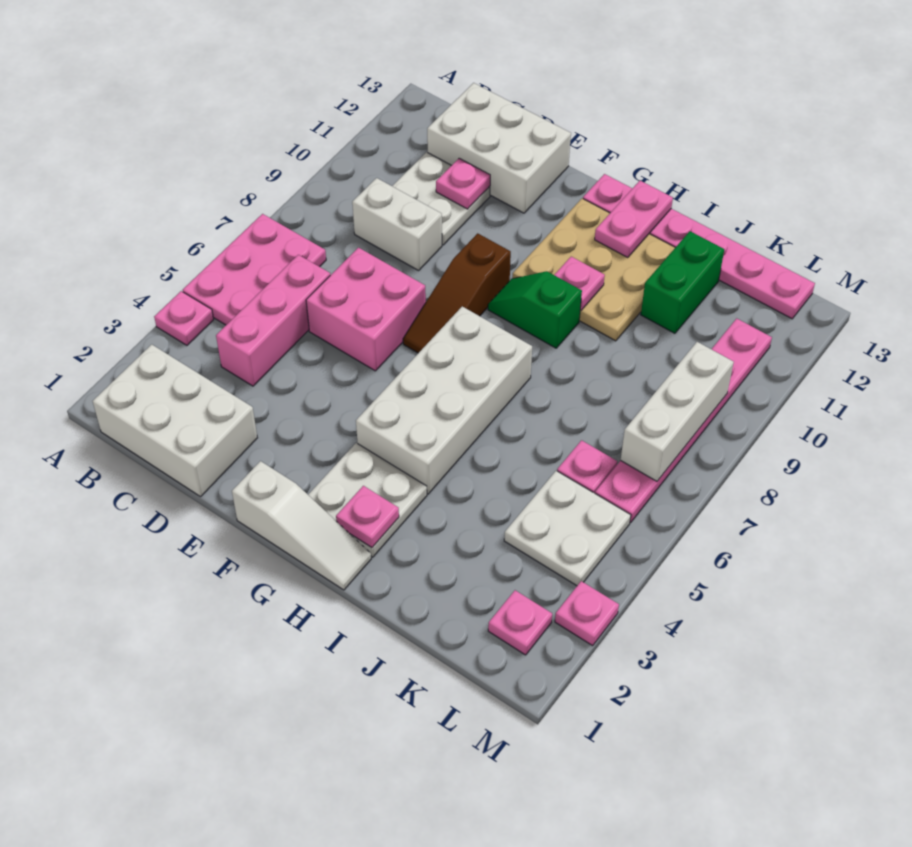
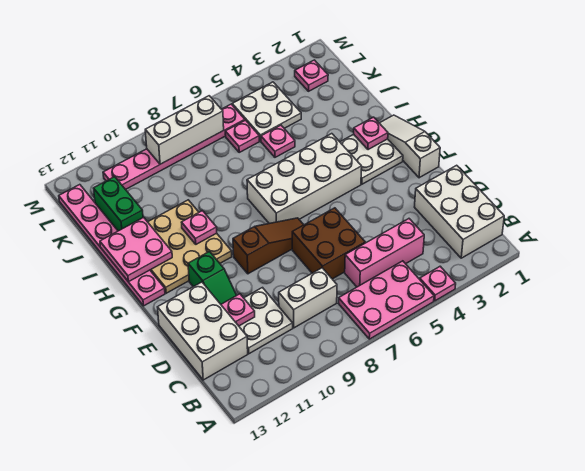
white brick C9:D9 level 1 -> white brick C8:C9 level 1
pink brick D6:E7 level 1 -> brown brick D6:E7 level 1
green slope G9:H9 level 1 top H -> green slope E11:F11 level 1 top F
pink plate H12:H13 level 2 -> pink plate H12:I13 level 2
green brick J11:J12 level 1 -> green brick J12:K12 level 1
pink plate M3 level 1 -> pink plate J5 level 1

